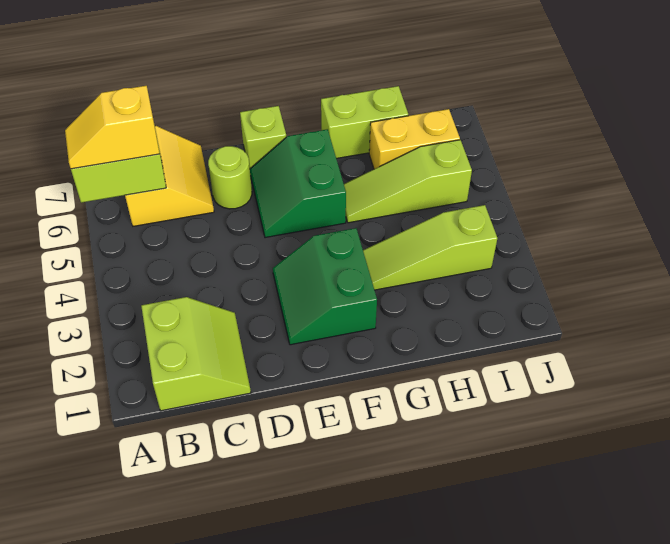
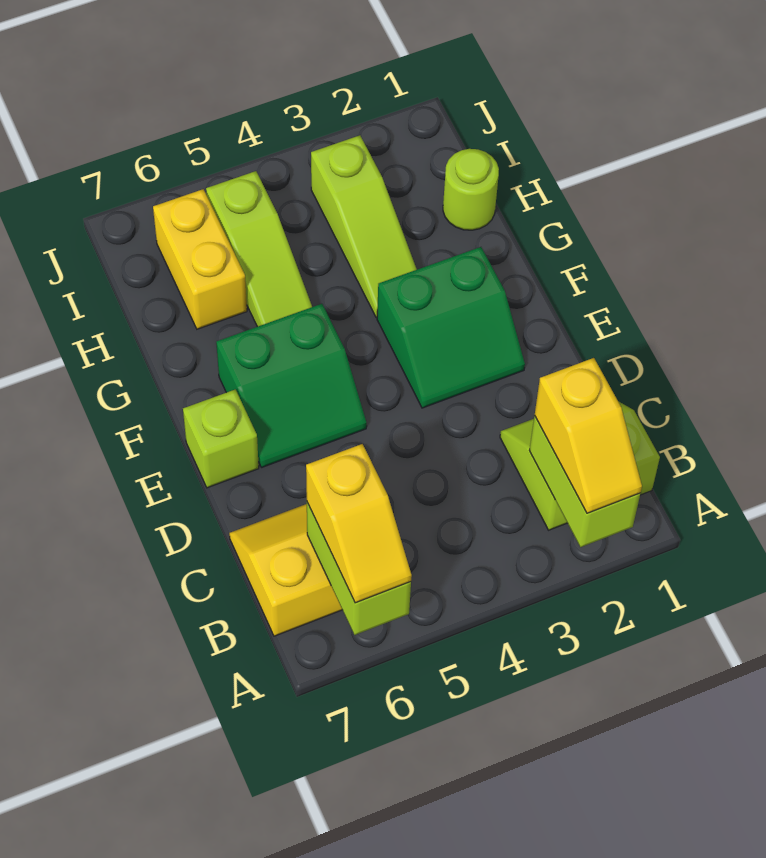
none -> yellow slope A2:B2 level 3 top B
lime round brick D6 level 1 -> lime round brick H1 level 1
lime brick G7:H7 level 1 -> lime brick A2:B2 level 2

